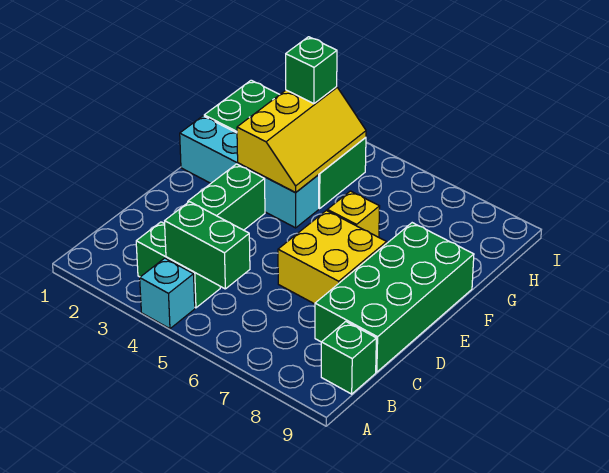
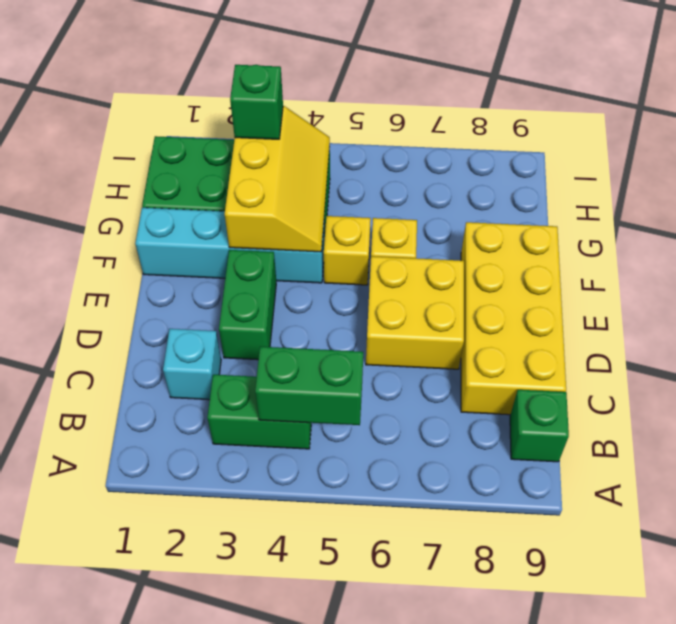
cyan brick A4 level 1 -> cyan brick C2 level 1
green brick C8:F9 level 1 -> yellow brick C8:F9 level 1
none -> yellow brick F5 level 1

